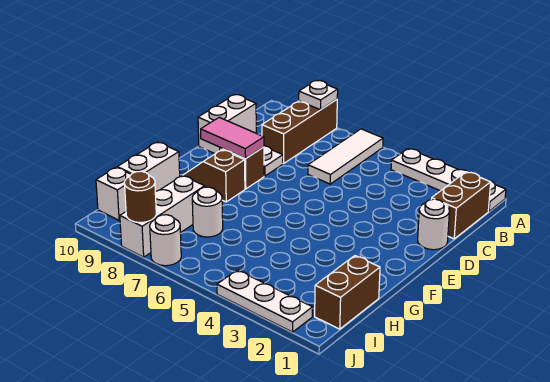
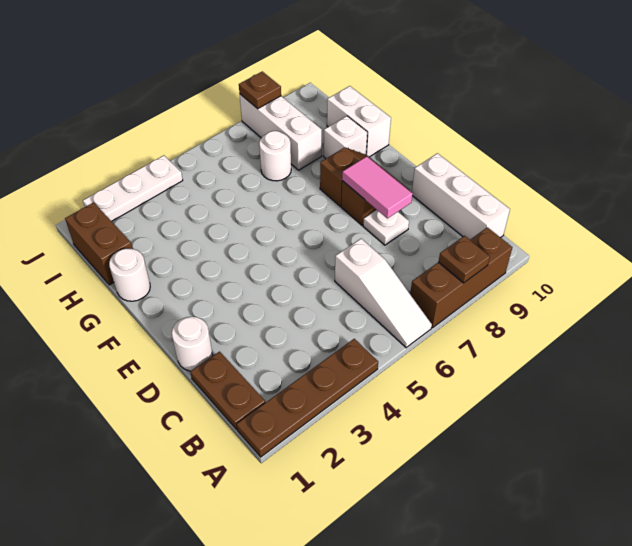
white plate A1:A4 level 1 -> brown plate A1:A4 level 1
white tile A6:C6 level 1 -> white slope A6:C6 level 1 top C
brown brick A8:C8 level 1 -> brown brick A7:A9 level 1
white plate A8 level 2 -> brown plate A8 level 2
brown brick B1:C1 level 1 -> brown plate B1:C1 level 1
white brick C10:D10 level 1 -> white brick B10:D10 level 1
pink tile E8:E9 level 2 -> pink tile D8:E8 level 2
white brick I10 level 1 -> white brick G9 level 1
white round brick J7 level 1 -> white round brick G1 level 1
brown round brick J8 level 2 -> brown plate J8 level 2

